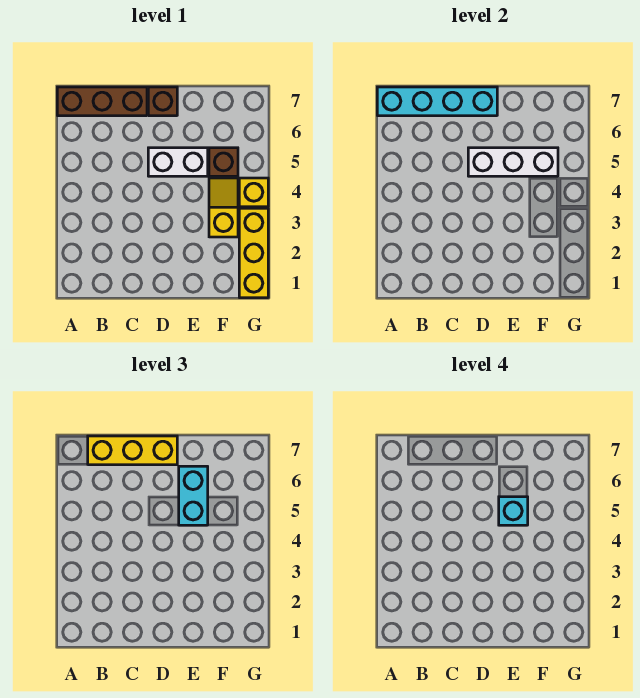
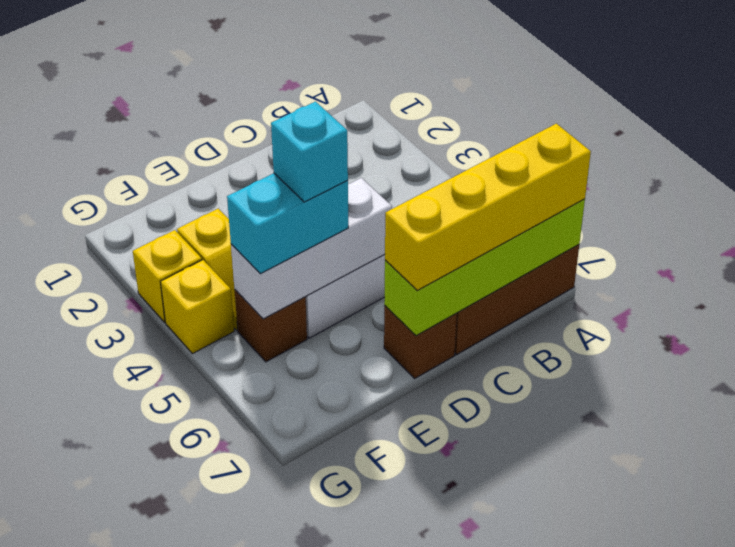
cyan brick A7:D7 level 2 -> lime brick A7:D7 level 2
yellow brick B7:D7 level 3 -> yellow brick A7:D7 level 3
cyan brick E5:E6 level 3 -> cyan brick E5:F5 level 3
yellow brick G1:G3 level 1 -> yellow brick G3 level 1

